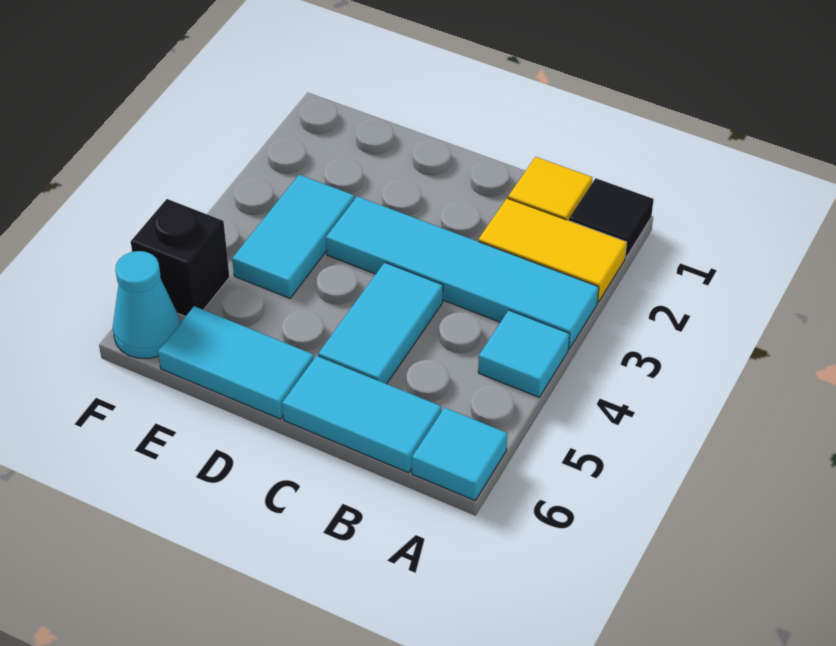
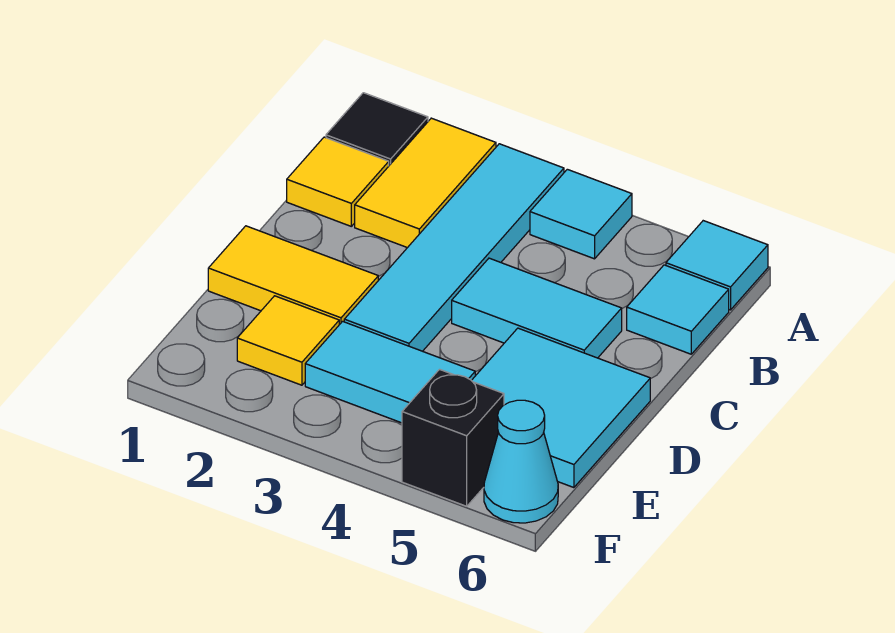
cyan tile B6:C6 level 1 -> cyan tile B6 level 1
none -> yellow tile D1:D2 level 1
cyan tile D6:E6 level 1 -> cyan tile D5:E6 level 1
none -> yellow tile E2 level 1

